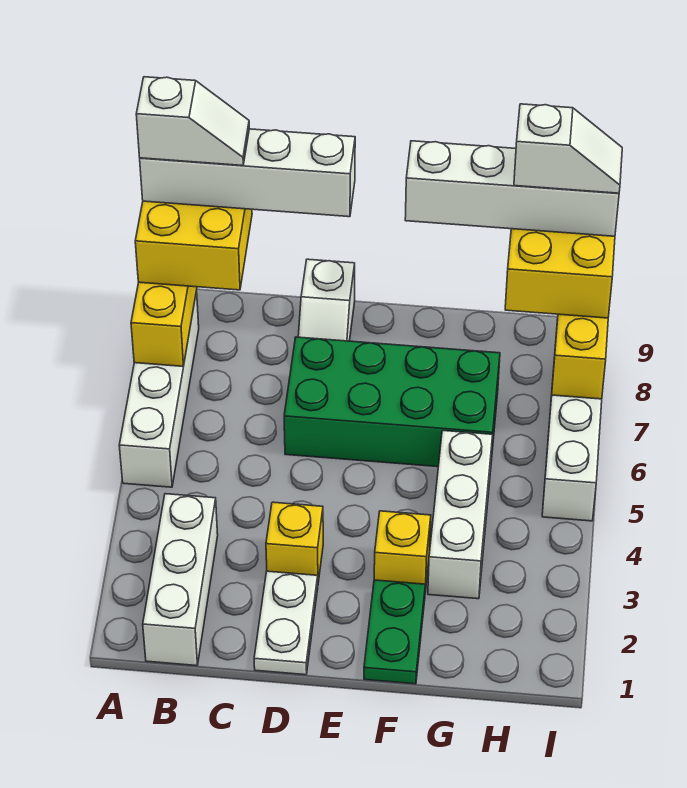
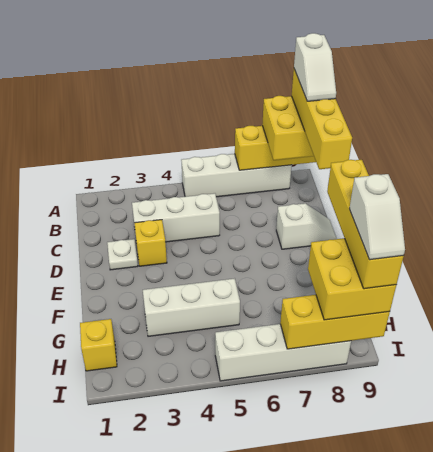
white brick A9:D9 level 4 -> yellow brick A9:D9 level 4
white brick B1:B3 level 1 -> white brick C3:C5 level 1
white plate D1:D2 level 1 -> white plate D2 level 1
green brick D6:G7 level 1 -> none
white slope D8:D9 level 1 top 9 -> white slope D8:D9 level 1 top 8
green plate F1:F2 level 1 -> none
yellow brick F3 level 1 -> yellow brick H1 level 1
white brick F9:I9 level 4 -> yellow brick F9:I9 level 4

